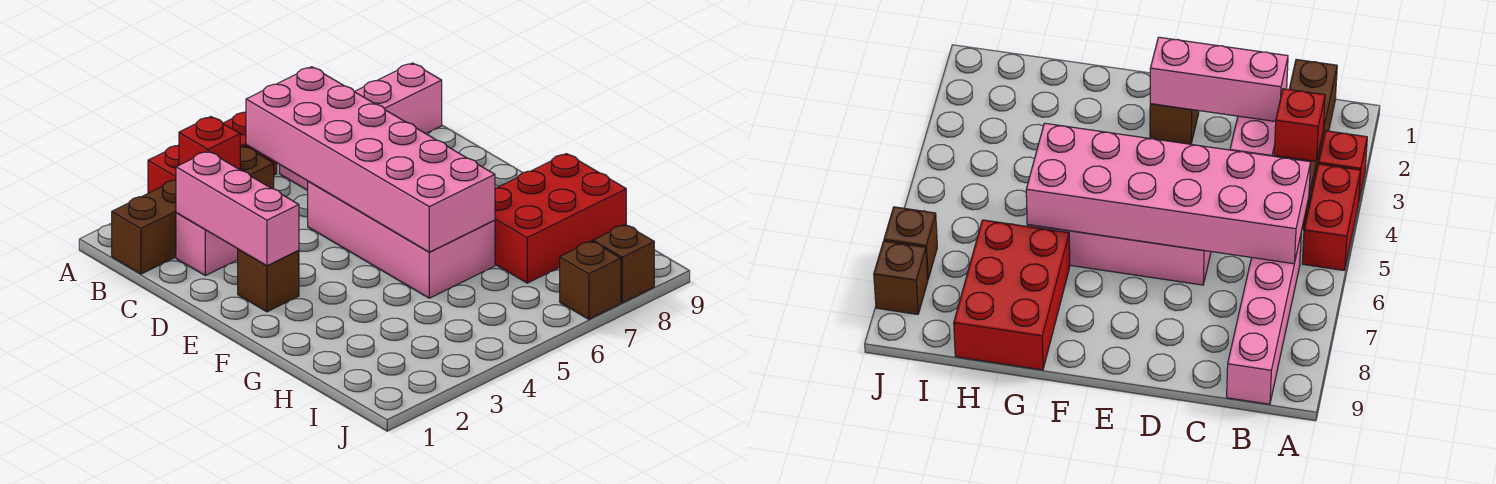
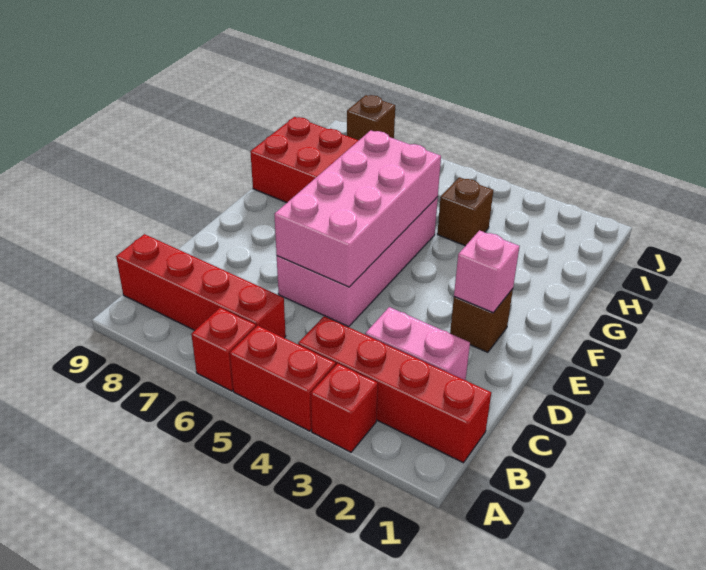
brown brick B1:B4 level 1 -> red brick B1:B4 level 1
red brick B3 level 2 -> red brick A6 level 1
pink brick B5:G6 level 2 -> pink brick D5:G6 level 2
pink brick B6:B9 level 1 -> red brick B6:B9 level 1
pink brick C2:E2 level 2 -> pink brick E2 level 2
brown brick J7 level 1 -> brown brick H4 level 1

